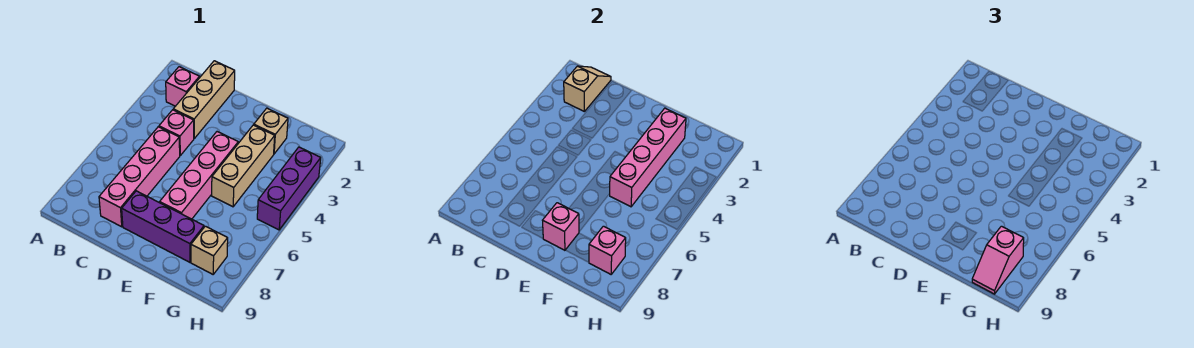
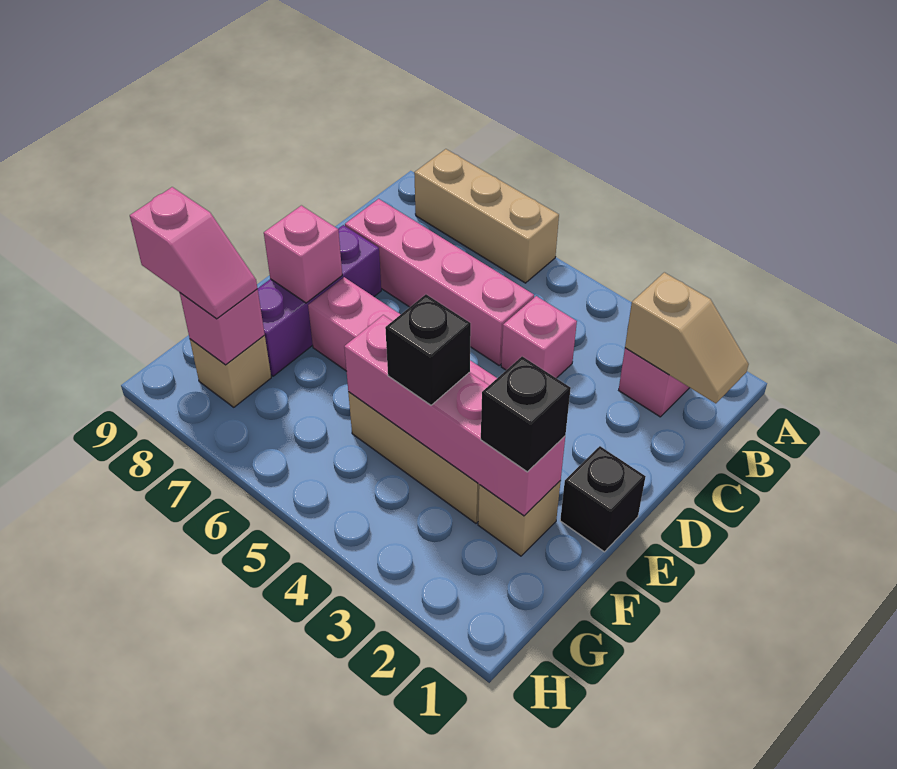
tan brick C1:C3 level 1 -> tan brick A6:A8 level 1
none -> black brick E1 level 1
none -> black brick F2 level 3
none -> black brick F4 level 3
pink slope G8:G9 level 3 top 8 -> pink slope G8:G9 level 3 top 9
purple brick H3:H5 level 1 -> none

